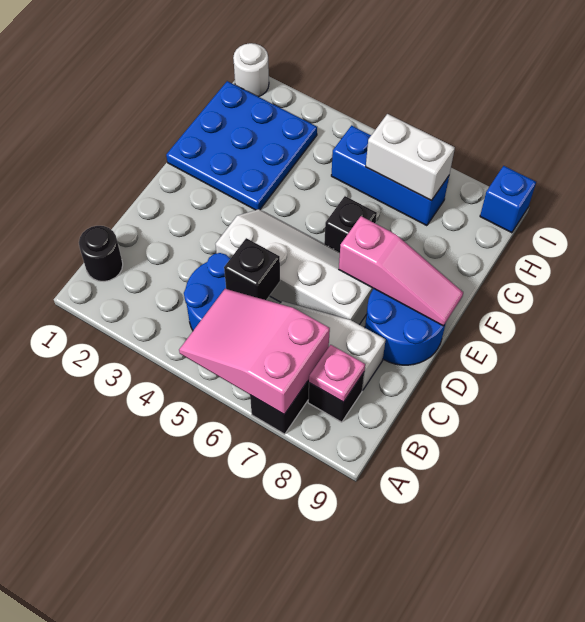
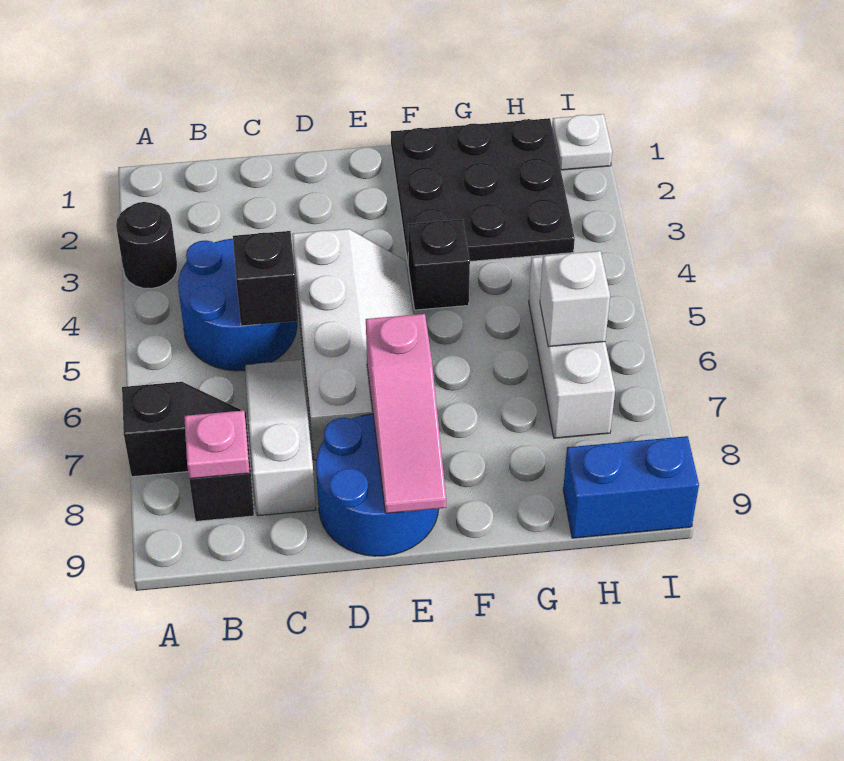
pink slope A5:B7 level 2 top 7 -> none
black round brick B1 level 1 -> black round brick A3 level 1
blue plate F1:H3 level 1 -> black plate F1:H3 level 1
black brick F6 level 1 -> black brick F4 level 1
blue brick H5:H7 level 1 -> white brick H5:H7 level 1
white brick H6:H7 level 2 -> white brick H6 level 2
white round brick I1 level 1 -> white plate I1 level 1
blue brick I9 level 1 -> blue brick H9:I9 level 1

